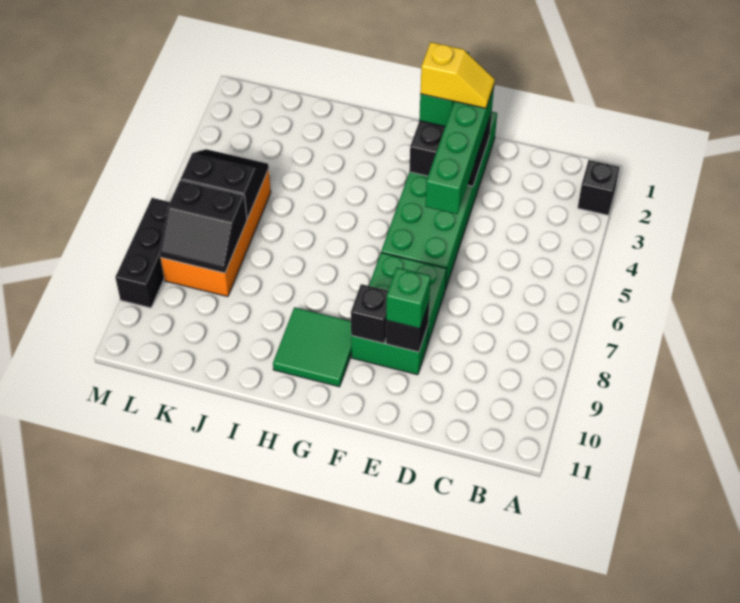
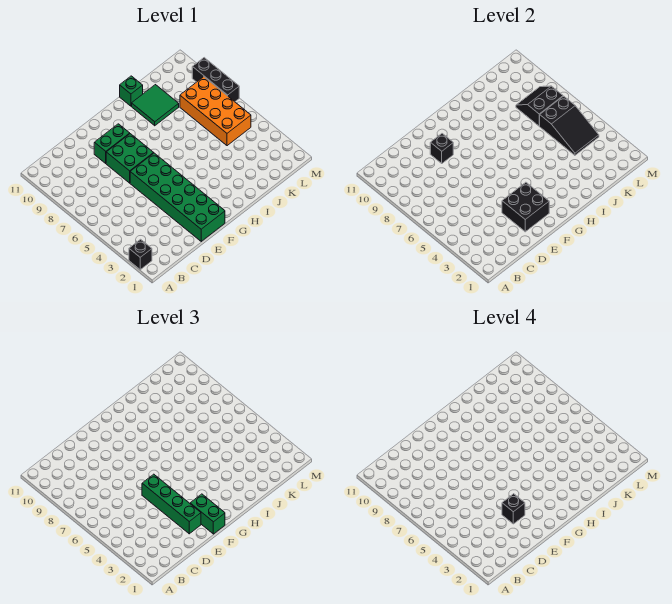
yellow slope E2:F2 level 4 top F -> none
green brick E9 level 3 -> green brick I11 level 1
black brick F9 level 2 -> black brick E3 level 4
green tile G9:H10 level 1 -> green tile I9:J10 level 1
black slope K5:L6 level 2 top 6 -> black slope K4:L6 level 2 top 6

